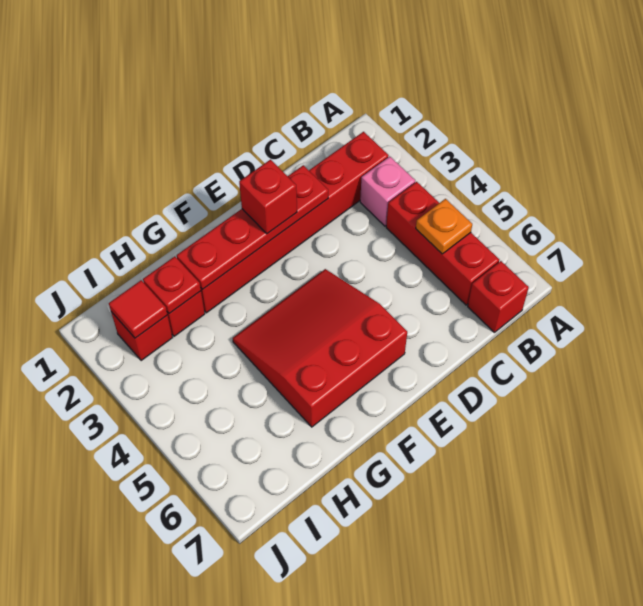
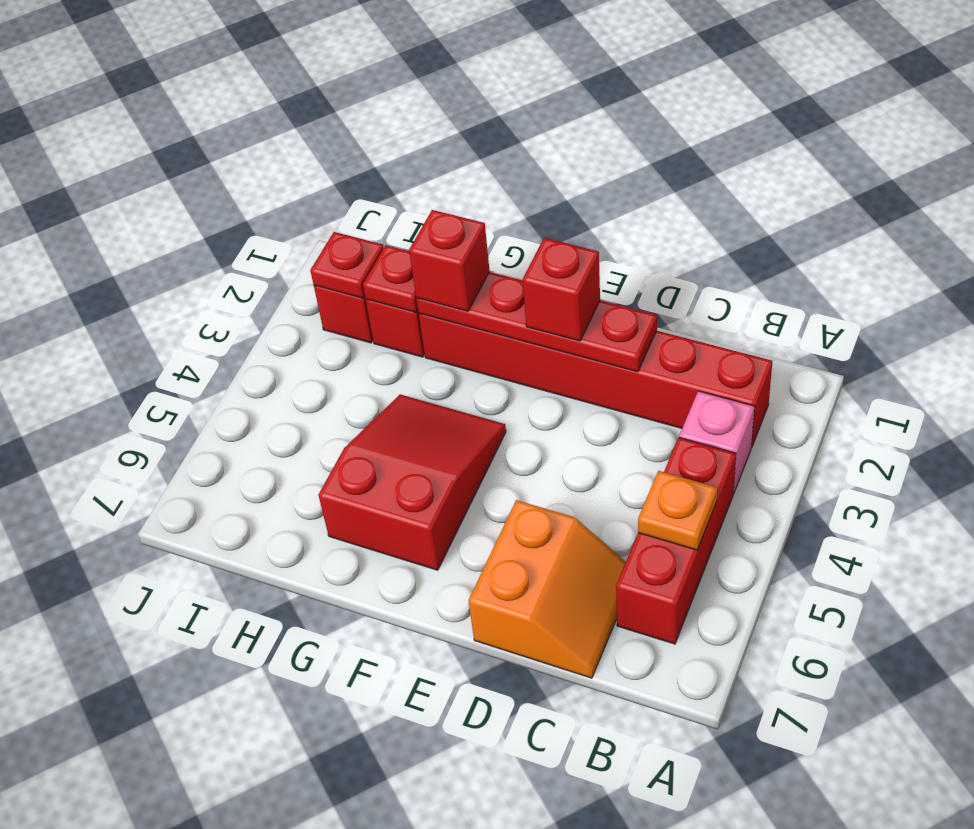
red brick B7 level 1 -> red brick G2 level 3
none -> orange slope C6:D7 level 1 top D
red slope E4:G6 level 1 top 6 -> red slope F4:G6 level 1 top 6
red tile I2 level 2 -> red plate I2 level 2

